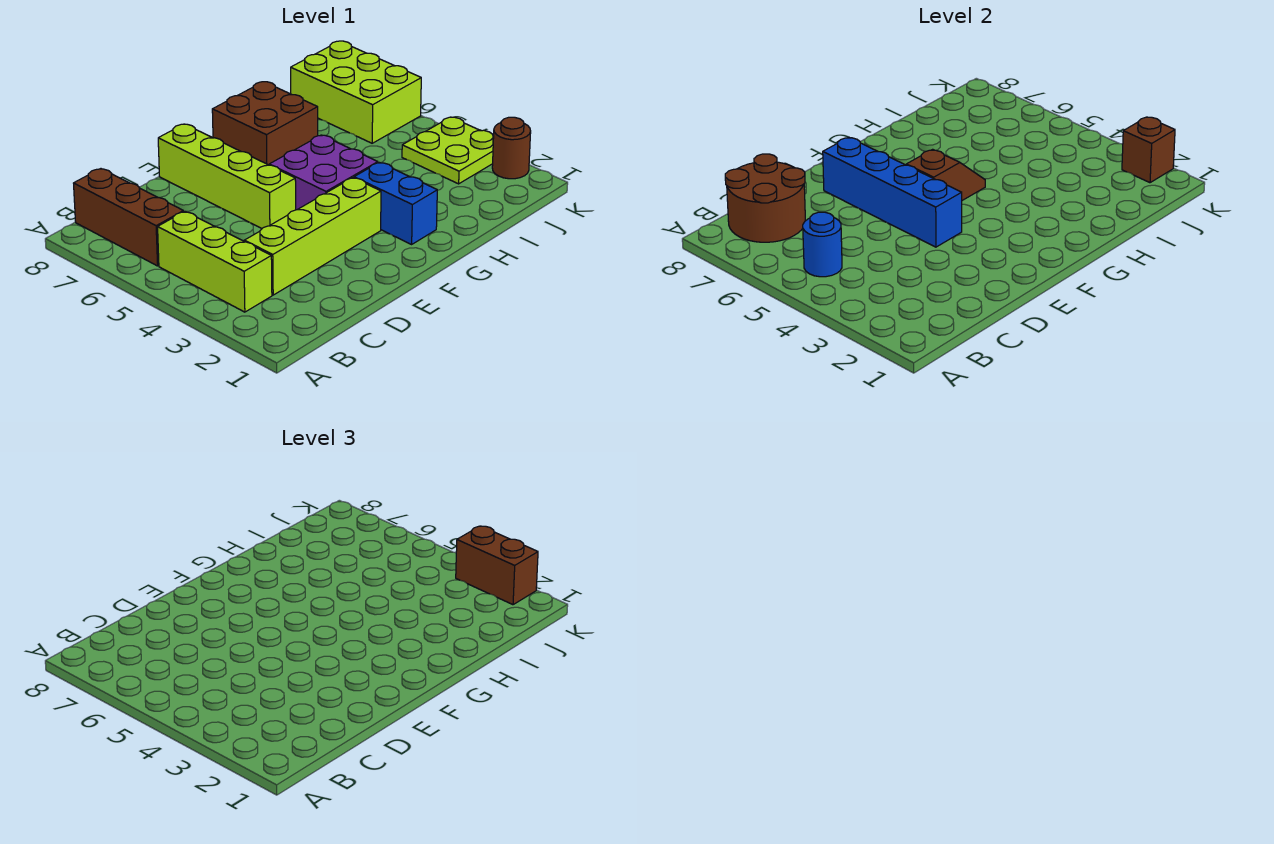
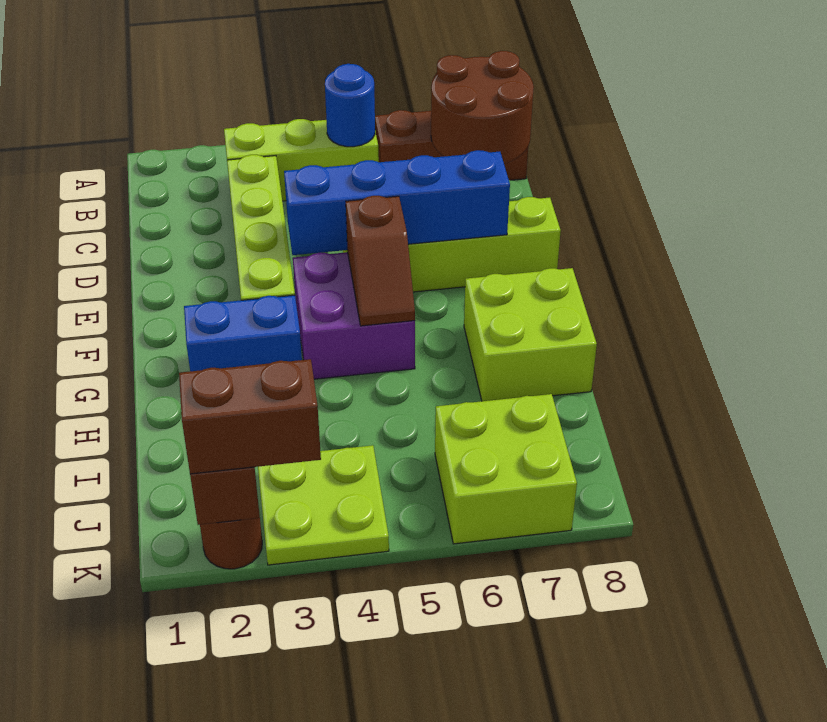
brown brick G7:H8 level 1 -> lime brick G7:H8 level 1
lime brick J6:K8 level 1 -> lime brick J6:K7 level 1

